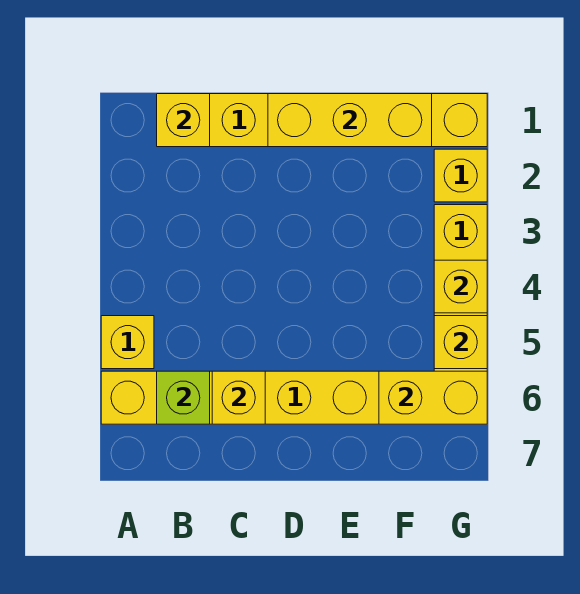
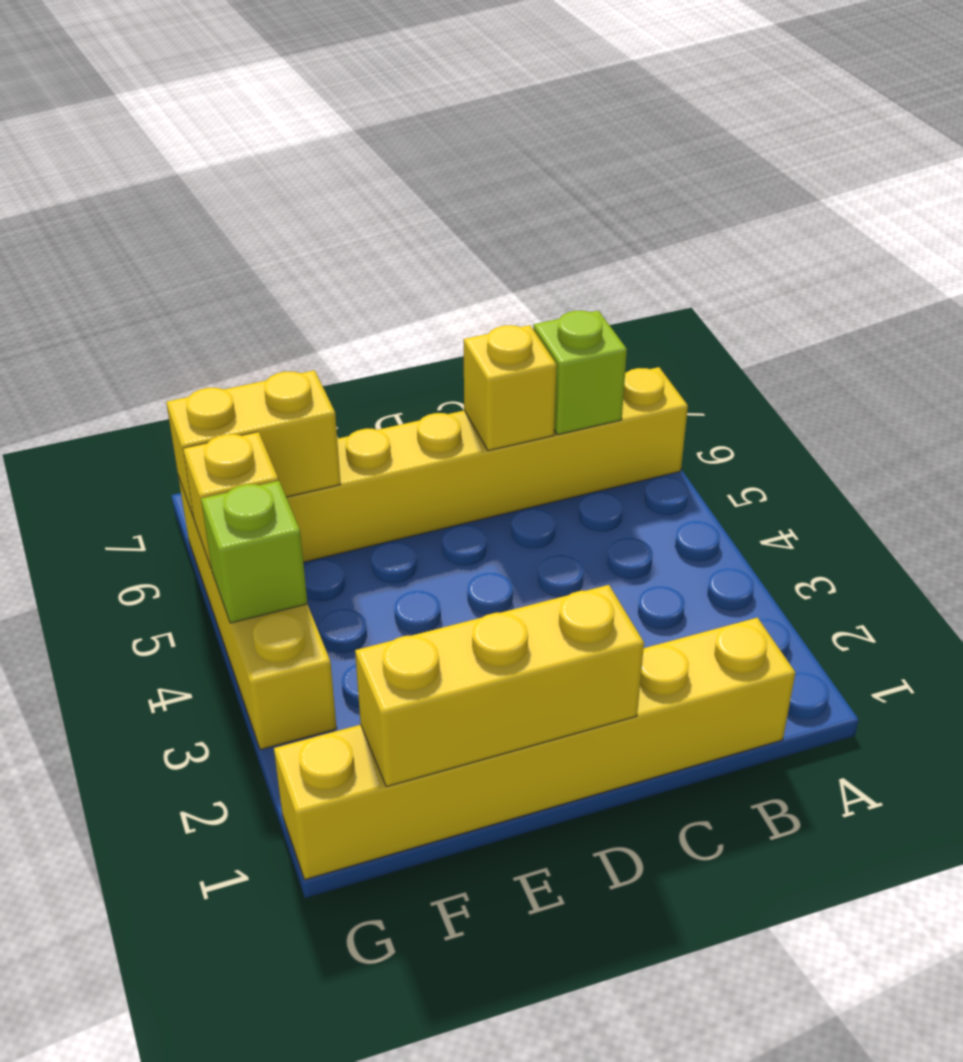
yellow brick A5 level 1 -> none
yellow brick B1 level 2 -> none
yellow brick G2 level 1 -> none
yellow brick G4 level 2 -> lime brick G4 level 2

